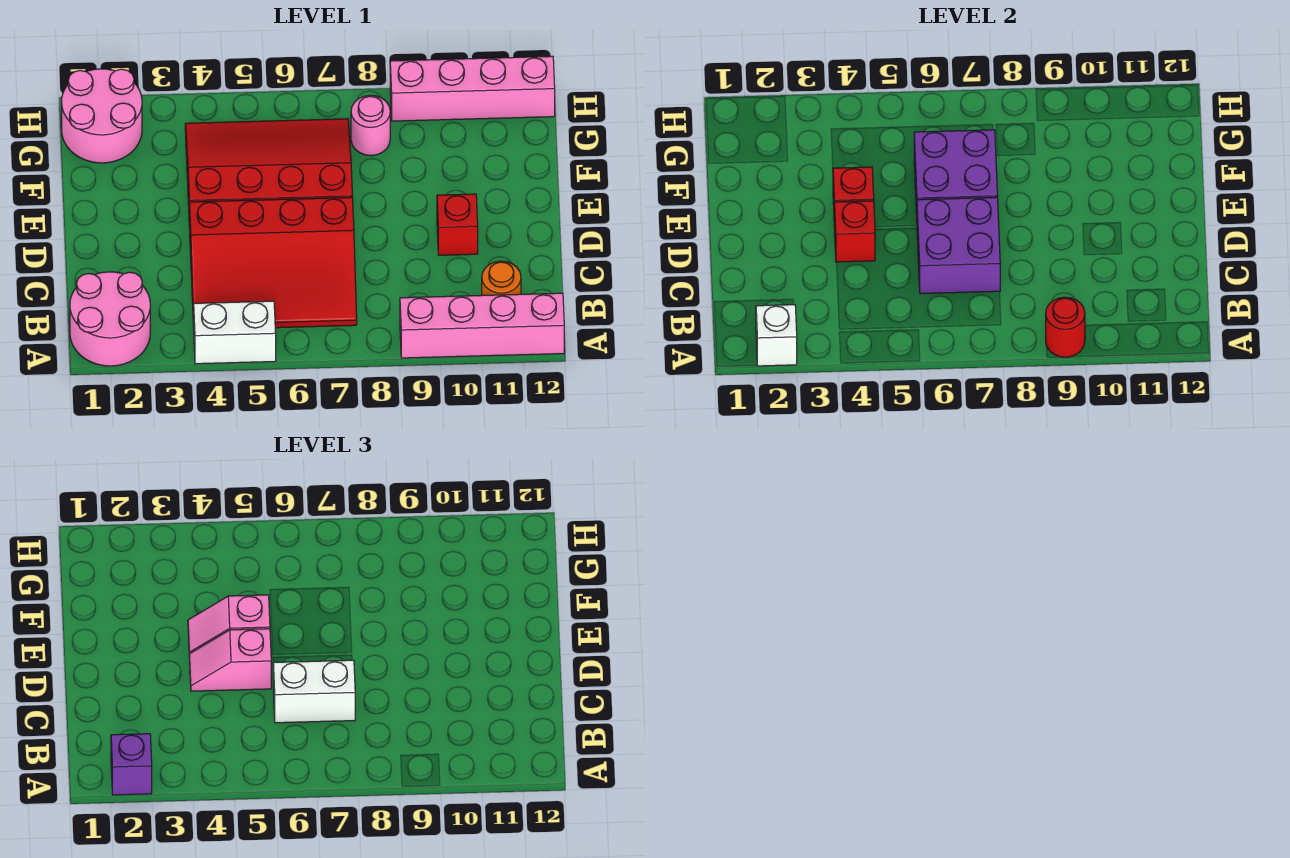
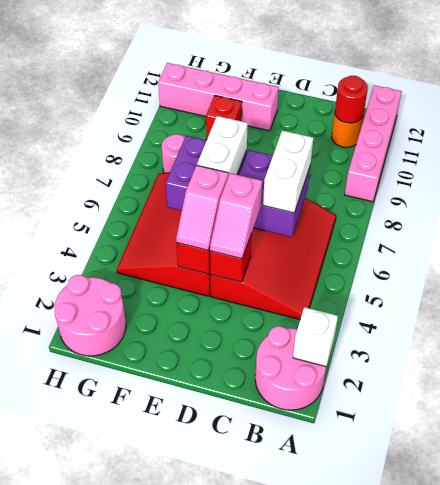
purple brick A2 level 3 -> none
white brick A4:A5 level 1 -> white brick E6:E7 level 3
red round brick A9 level 2 -> red round brick B11 level 2
red brick D10 level 1 -> red brick F10 level 1
pink brick H9:H12 level 1 -> pink brick E11:H11 level 1

